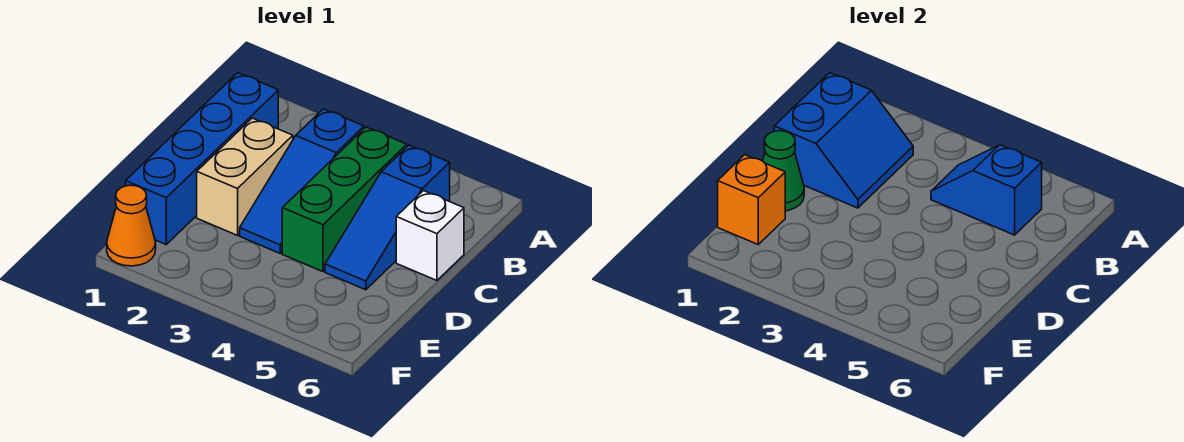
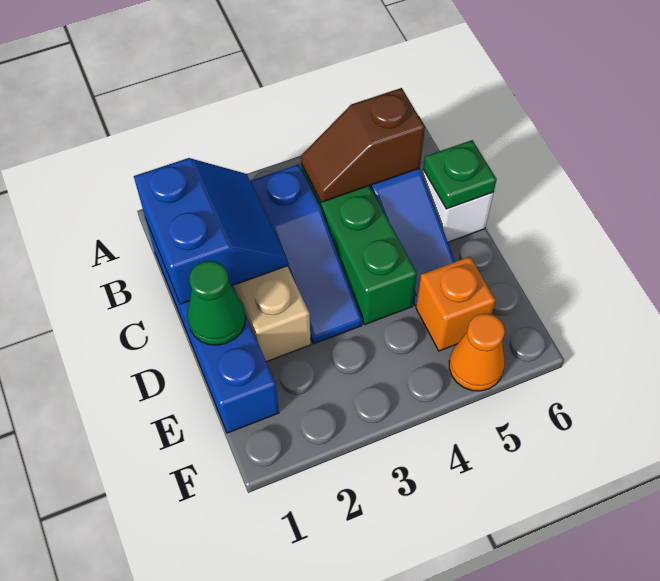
blue slope B4:B5 level 2 top 5 -> brown slope B4:B5 level 2 top 5
none -> green plate C6 level 2
orange brick E1 level 2 -> orange brick E5 level 1
orange cone F1 level 1 -> orange cone F5 level 1

